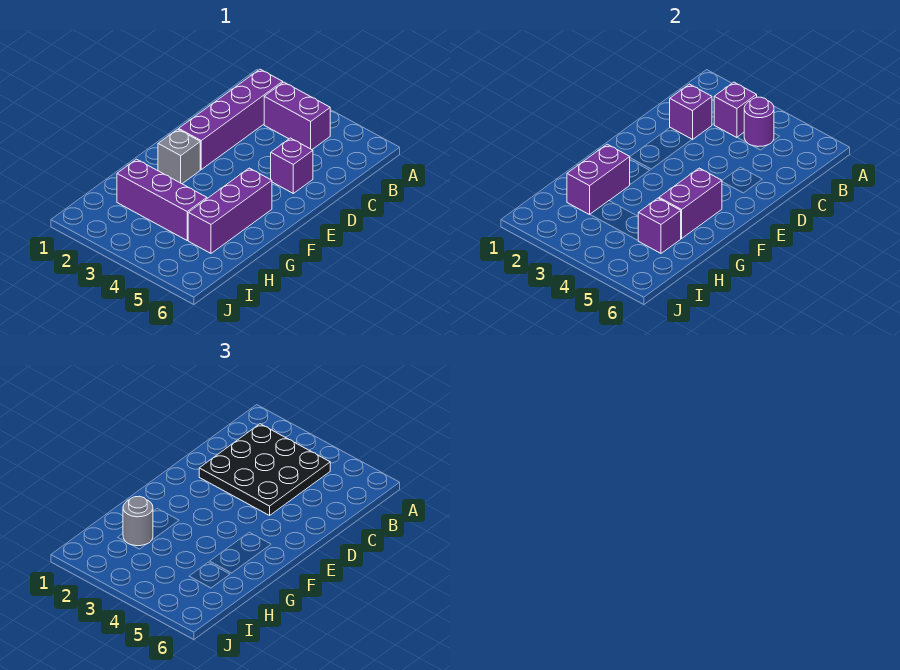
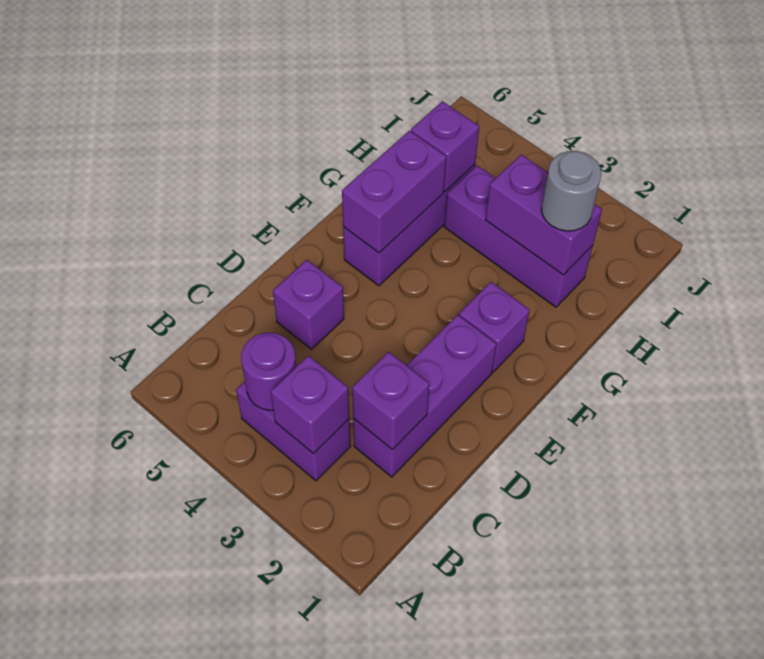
purple brick B2:E2 level 1 -> purple brick C2:E2 level 1
black plate B2:D4 level 3 -> none
grey brick F2 level 1 -> purple brick F2 level 1
purple brick G2:H2 level 2 -> purple brick H2:H3 level 2

